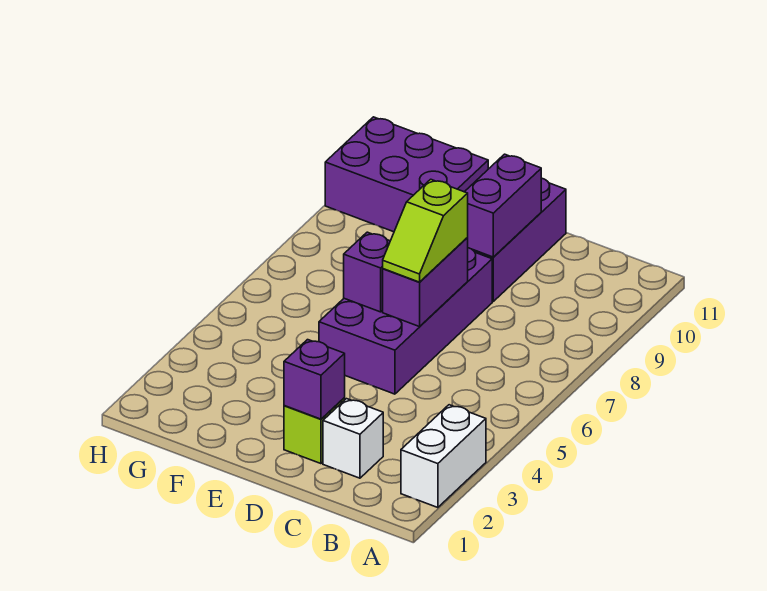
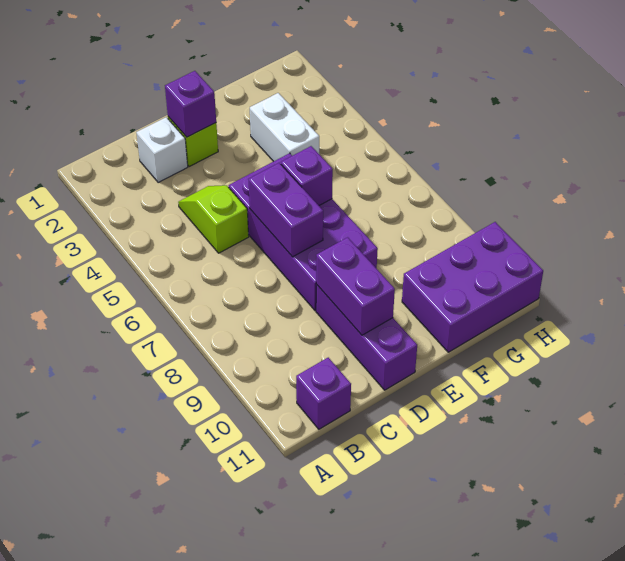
white brick A2:A3 level 1 -> white brick F3:F4 level 1
none -> purple brick B11 level 1
lime slope D6:D7 level 3 top 7 -> lime slope C4:C5 level 1 top 5

